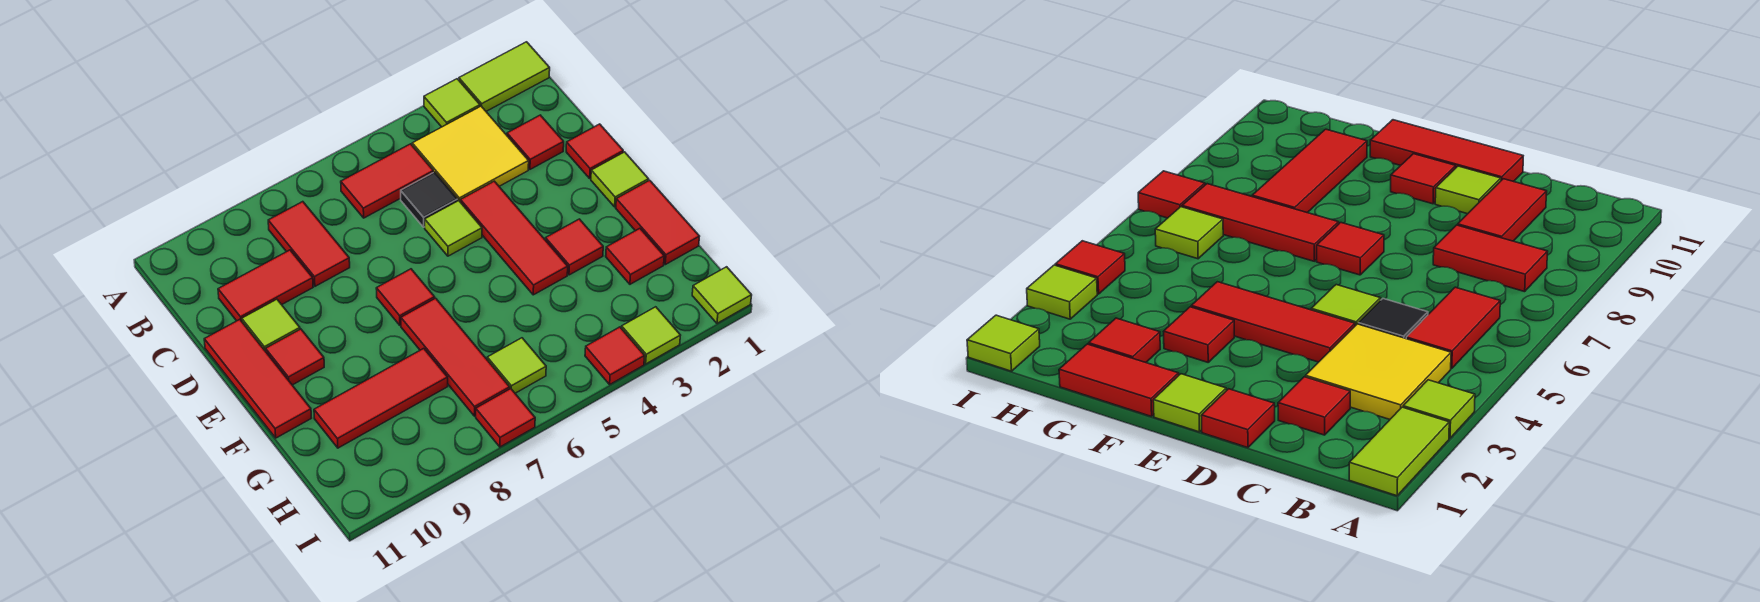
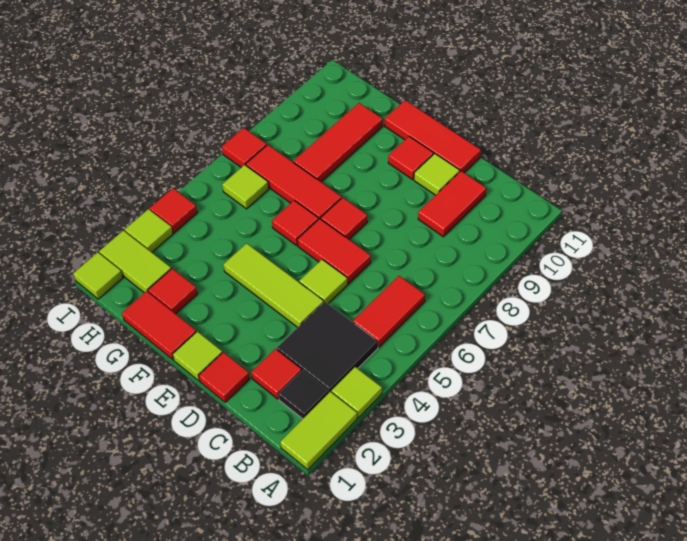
yellow tile B3:C4 level 1 -> black tile B3:C4 level 1
red tile B8:C8 level 1 -> red tile D6:E6 level 1
black tile C5 level 1 -> black tile B2 level 1
red tile D4:F4 level 1 -> lime tile D4:F4 level 1
red tile F3 level 1 -> red tile F6 level 1
none -> lime tile H2:I2 level 1

